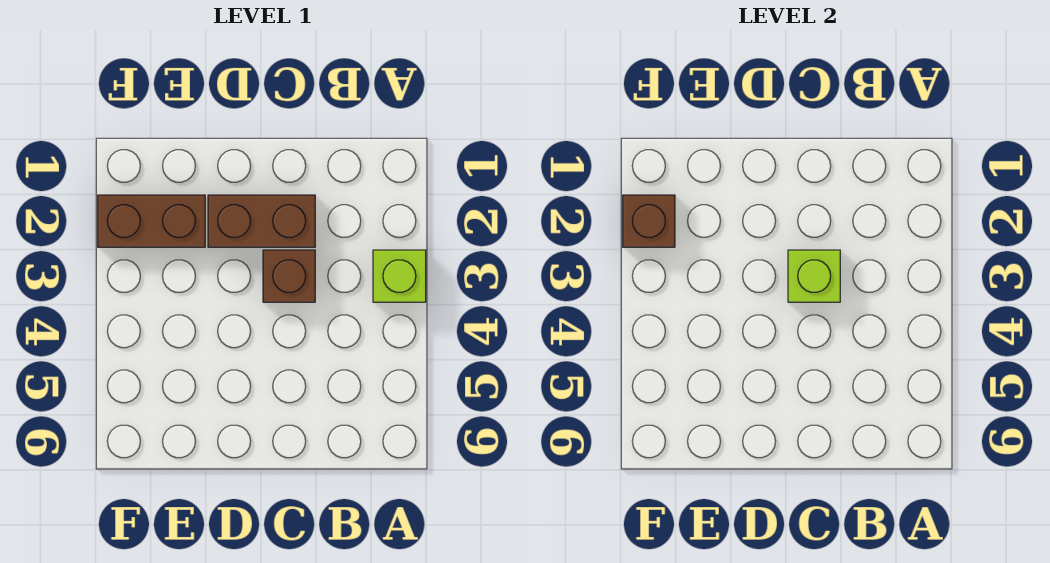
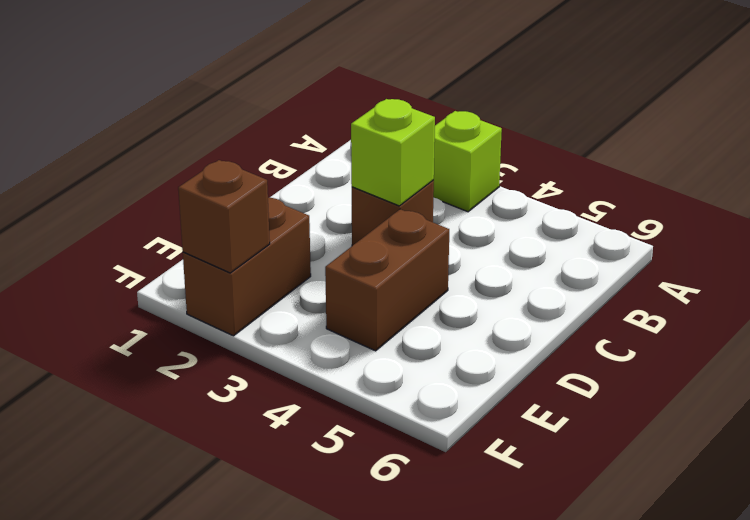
brown brick C2:D2 level 1 -> brown brick D4:E4 level 1

